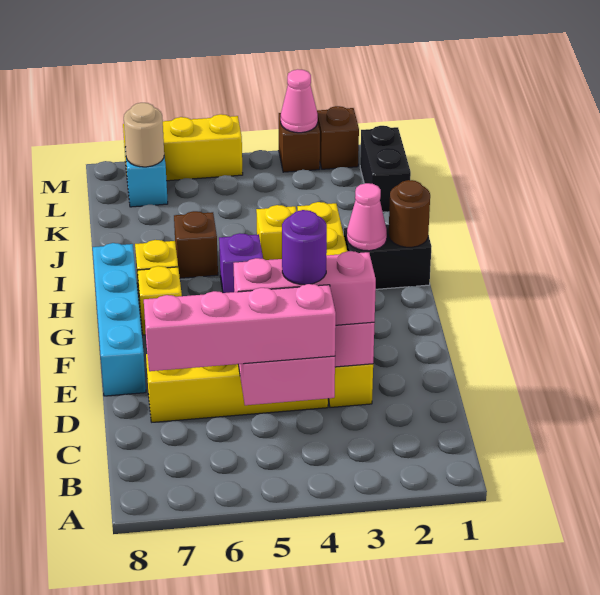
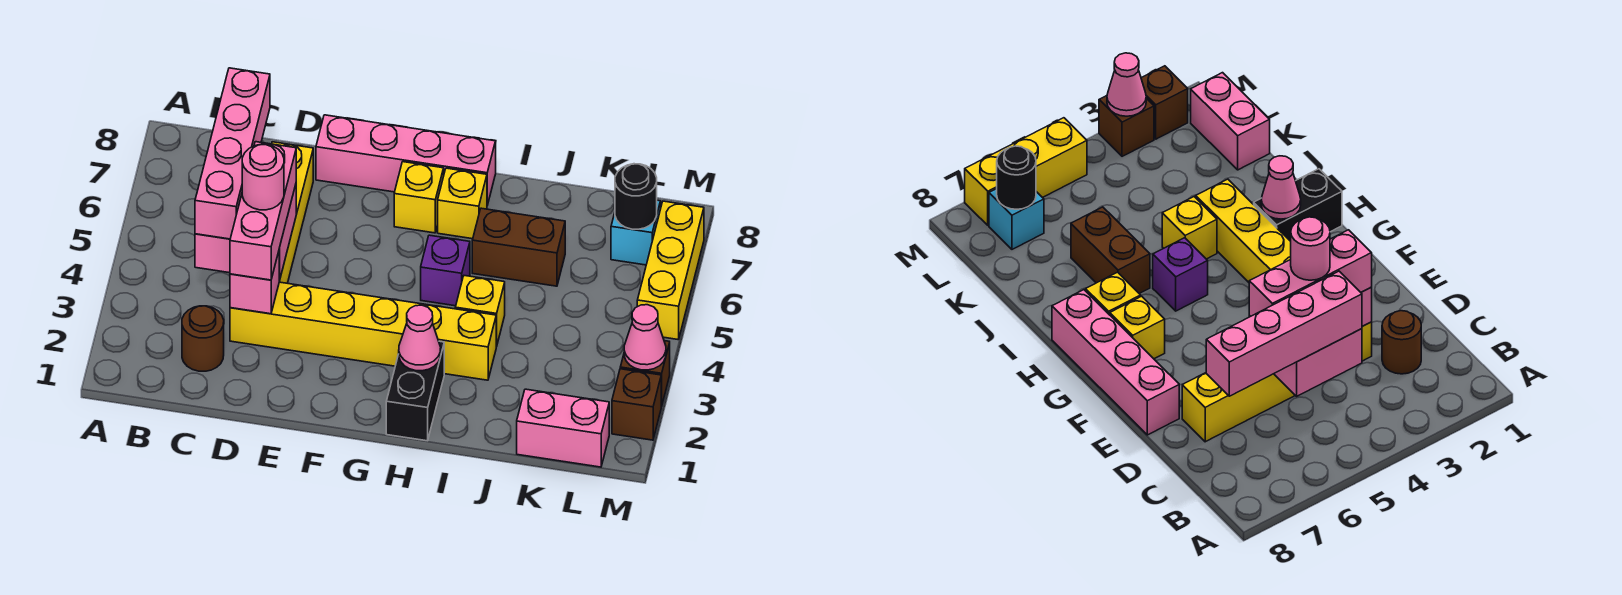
purple round brick D4 level 4 -> pink round brick D4 level 4
cyan brick E8:H8 level 1 -> pink brick E8:H8 level 1
brown round brick H1 level 2 -> brown round brick C2 level 1
brown brick I6 level 1 -> brown brick I6:J6 level 1
black brick K1:L1 level 1 -> pink brick K1:L1 level 1
tan round brick L7 level 2 -> black round brick L7 level 2

